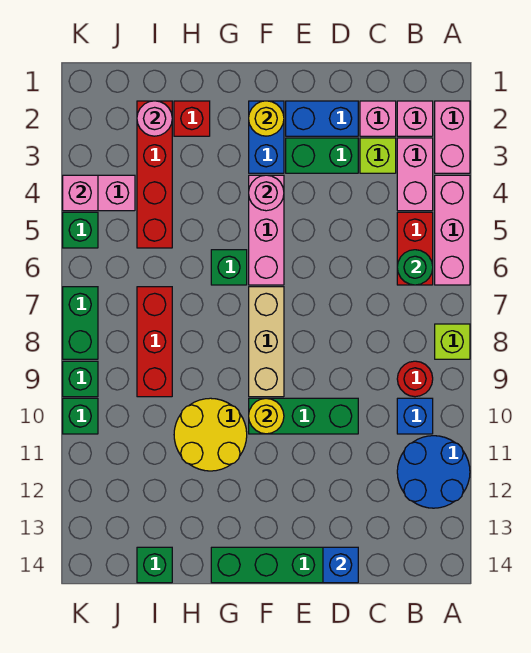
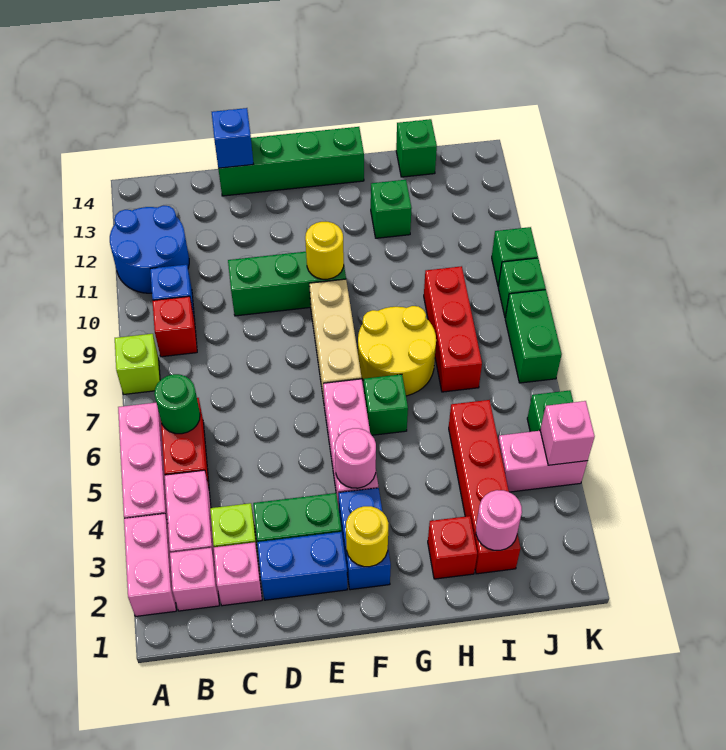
red round brick B9 level 1 -> red brick B9 level 1
yellow round brick G10:H11 level 1 -> yellow round brick G7:H8 level 1
none -> green brick H12 level 1

